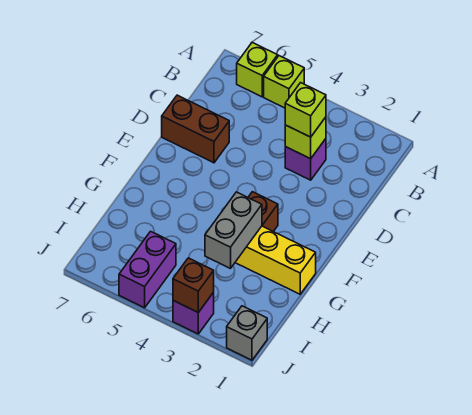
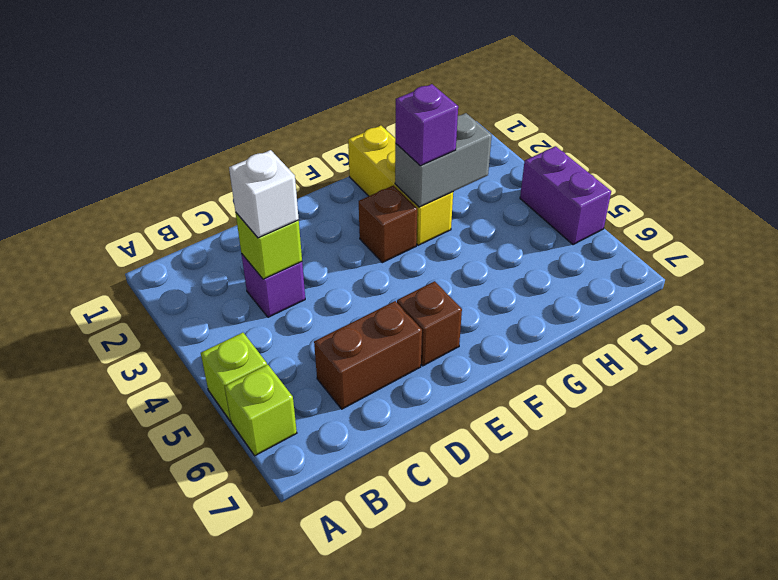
lime brick C3 level 3 -> white brick C3 level 3
brown brick D6:D7 level 1 -> brown brick C6:D6 level 1
purple brick I5:J5 level 1 -> purple brick J4:J5 level 1
grey brick J1 level 1 -> none
purple brick J3 level 1 -> purple brick G3 level 3
brown brick J3 level 2 -> brown brick E6 level 1

